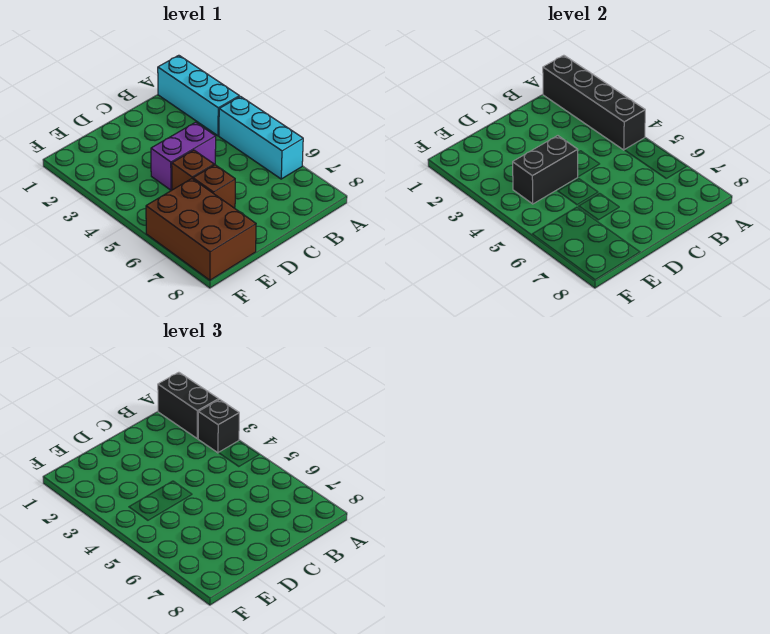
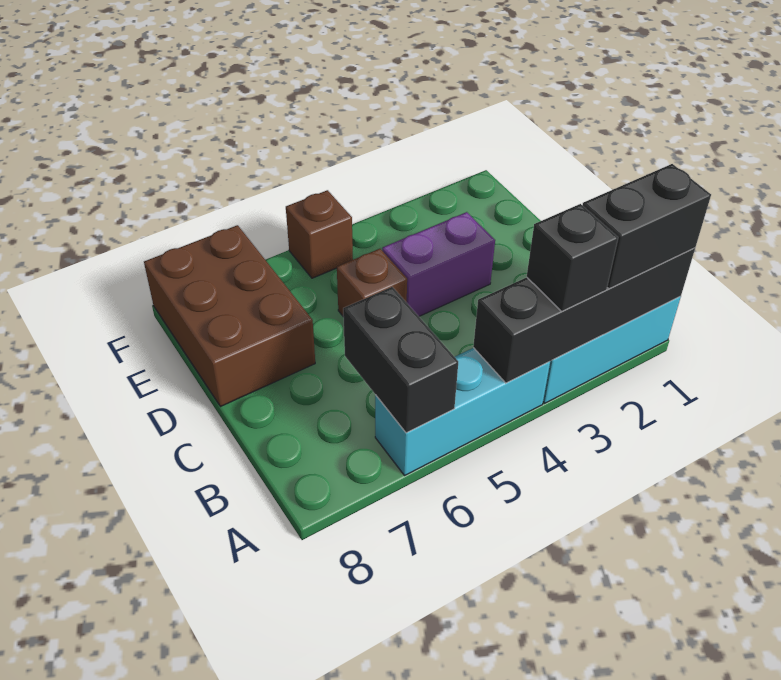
purple brick C4:D4 level 1 -> purple brick D3:D4 level 1
black brick D4:E4 level 2 -> black brick A6:B6 level 2
brown brick D6 level 1 -> brown brick F5 level 1
brown brick E6:F8 level 1 -> brown brick D7:F8 level 1

